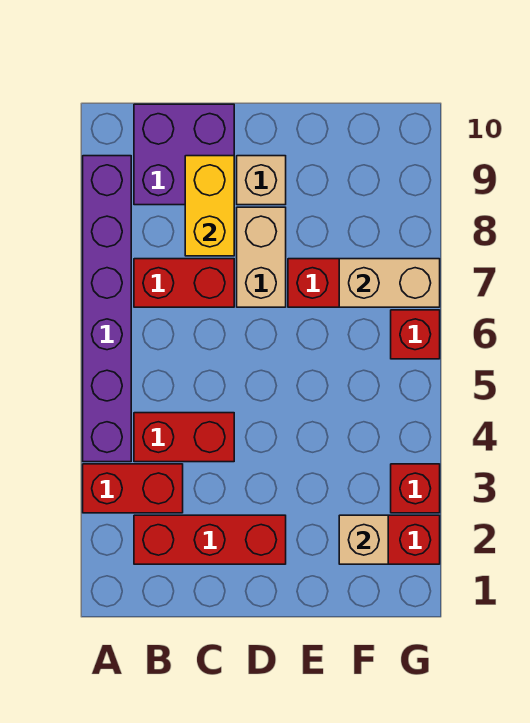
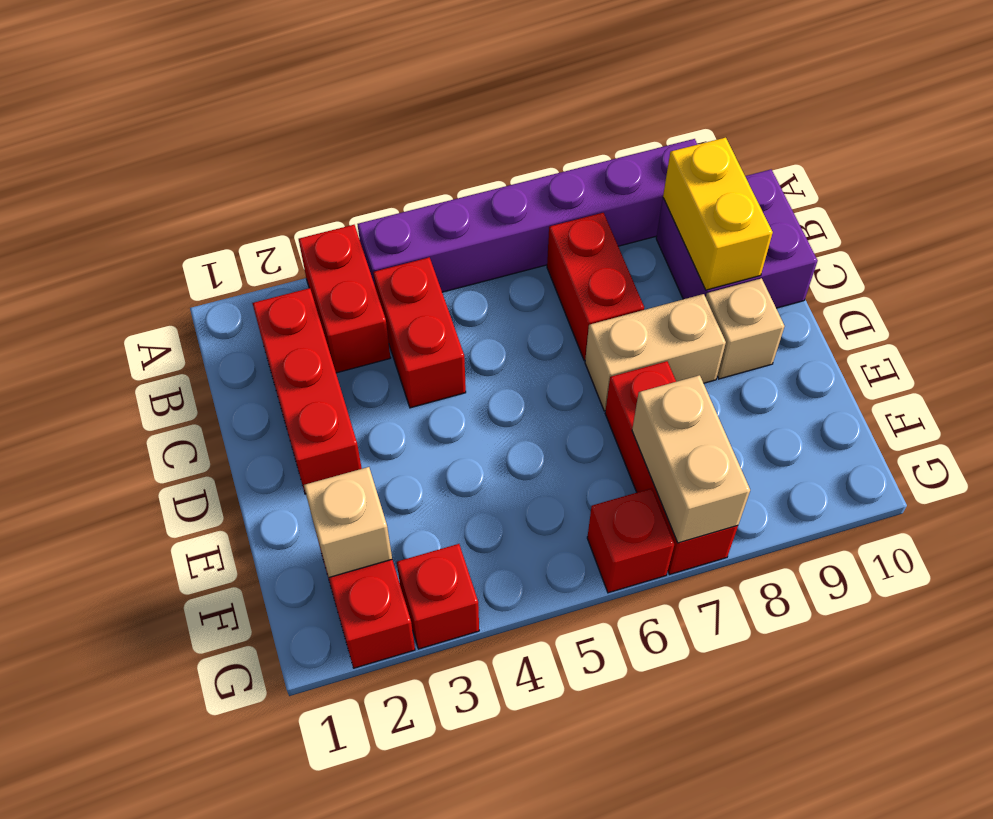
yellow brick C8:C9 level 2 -> yellow brick B9:C9 level 2

